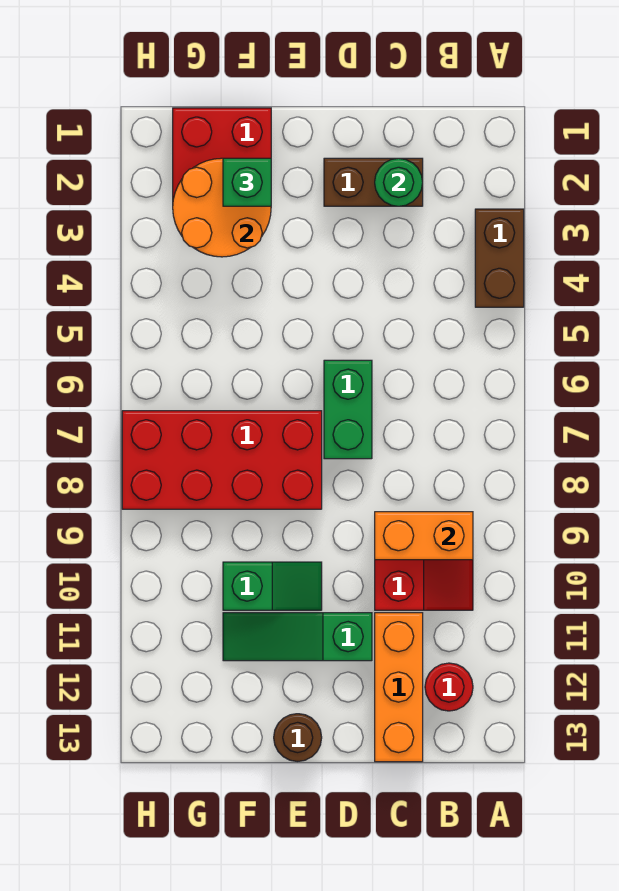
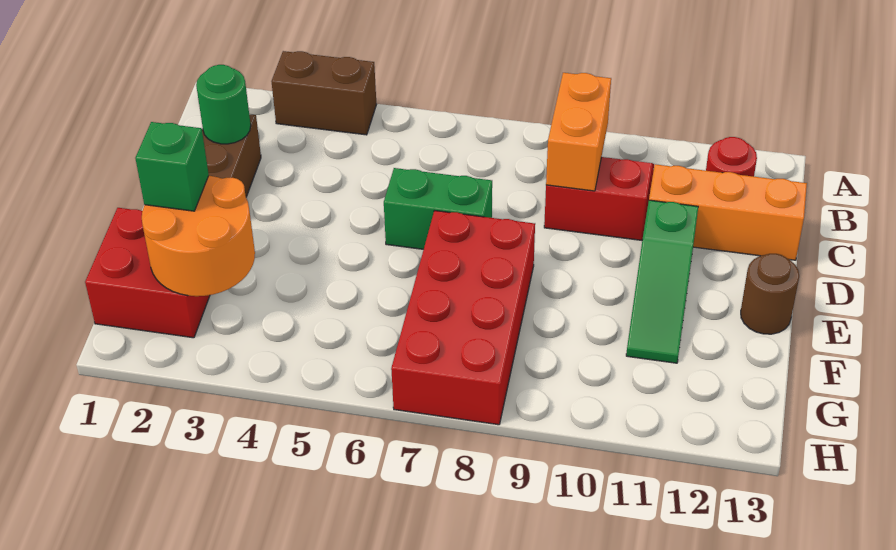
green slope E10:F10 level 1 top F -> none

